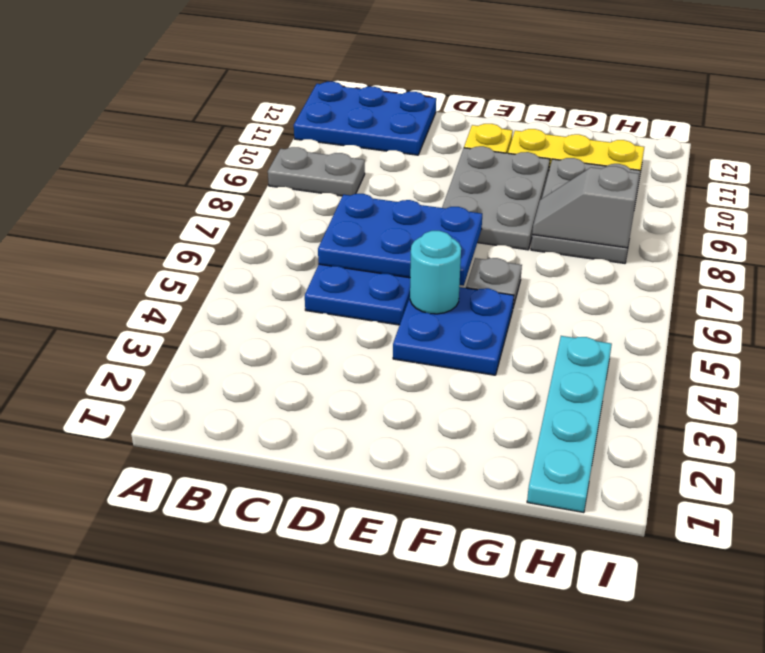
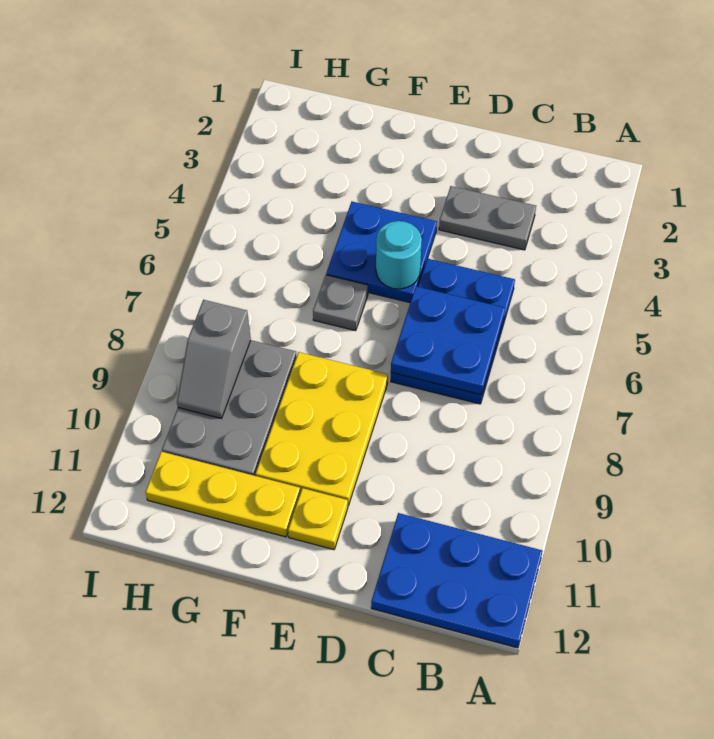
grey plate A9:B9 level 1 -> grey plate C3:D3 level 1
blue plate C6:E7 level 2 -> blue plate C6:D7 level 2
grey plate E8:F10 level 1 -> yellow plate E8:F10 level 1
grey slope G8:H8 level 2 top H -> grey slope H8:H9 level 2 top 8
cyan plate H1:H4 level 1 -> none

